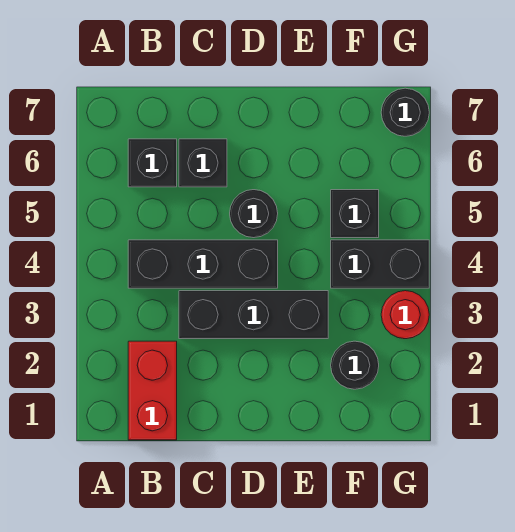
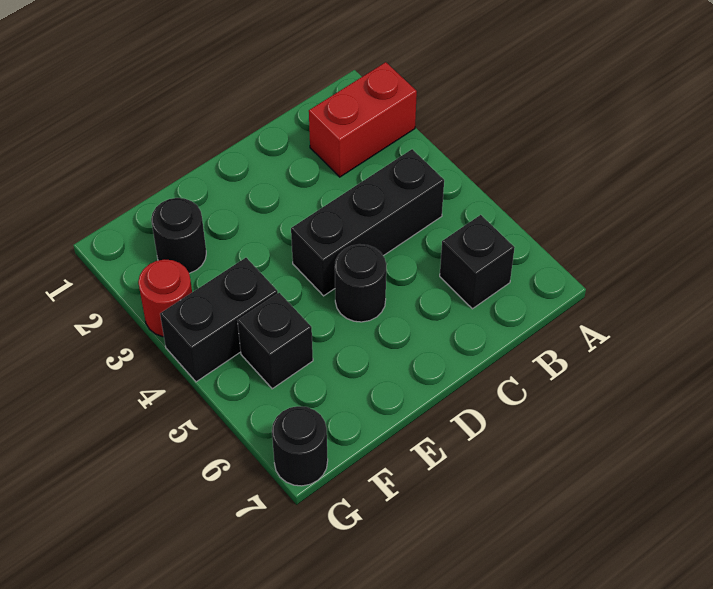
red brick B1:B2 level 1 -> red brick A2:B2 level 1
black brick C3:E3 level 1 -> none
black brick C6 level 1 -> none

